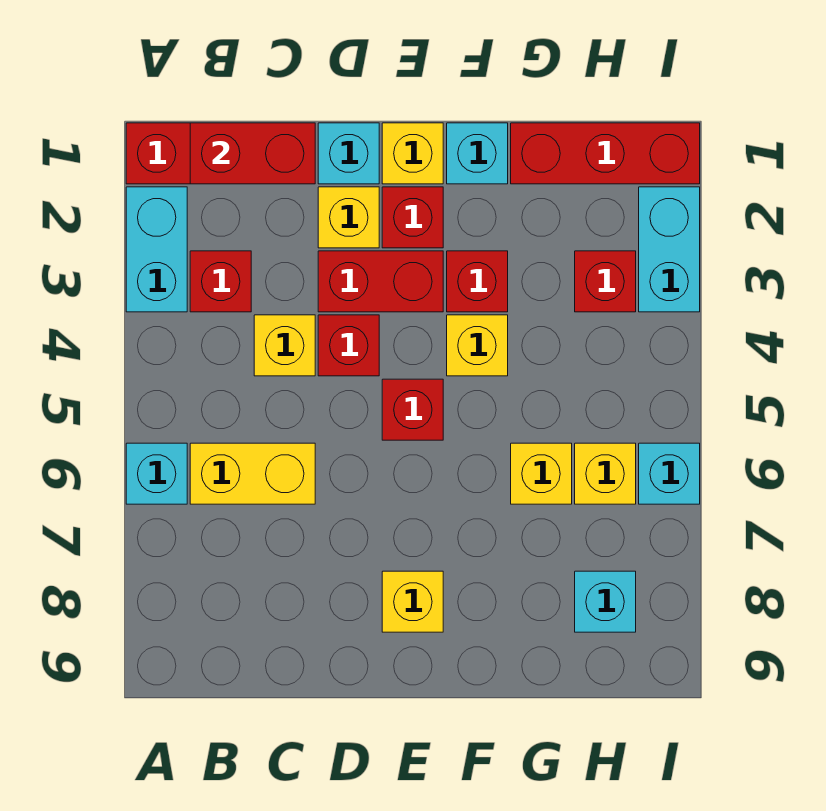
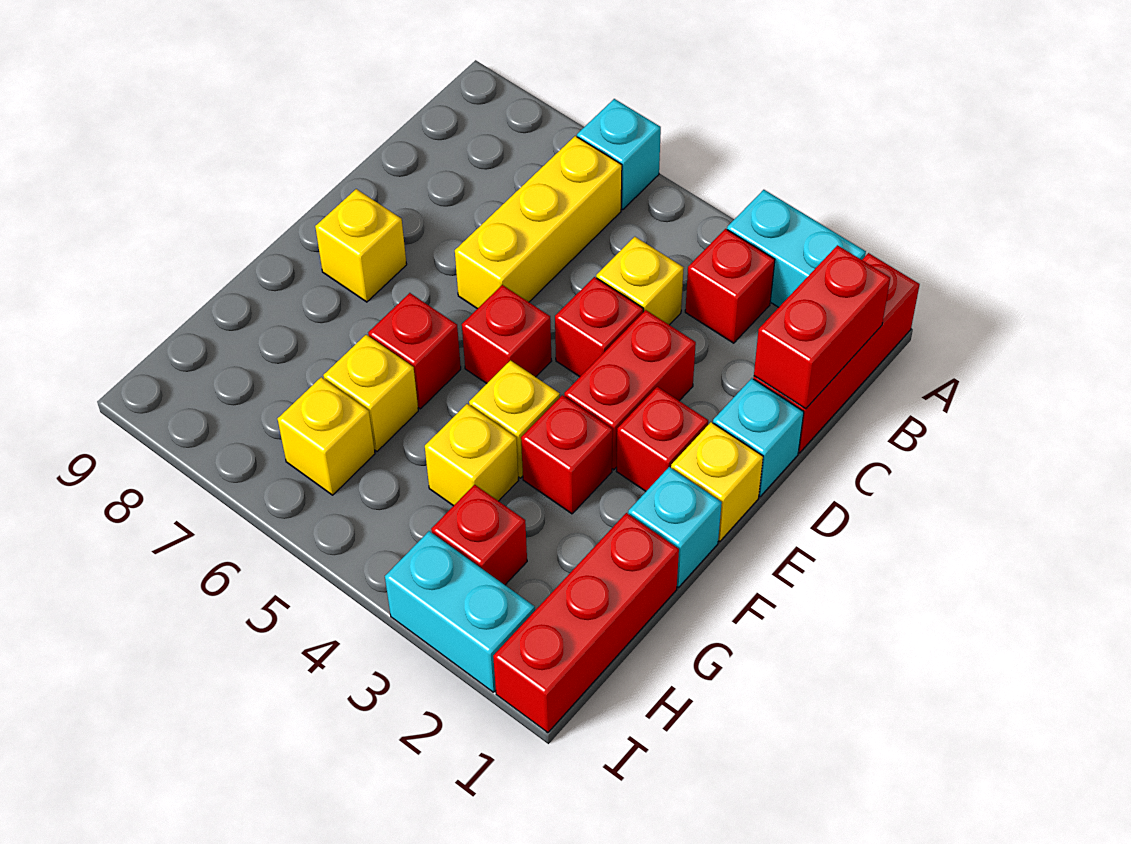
yellow brick B6:C6 level 1 -> yellow brick B6:D6 level 1
yellow brick D2 level 1 -> yellow brick G4 level 1
none -> red brick F6 level 1
cyan brick H8 level 1 -> none
cyan brick I6 level 1 -> none

